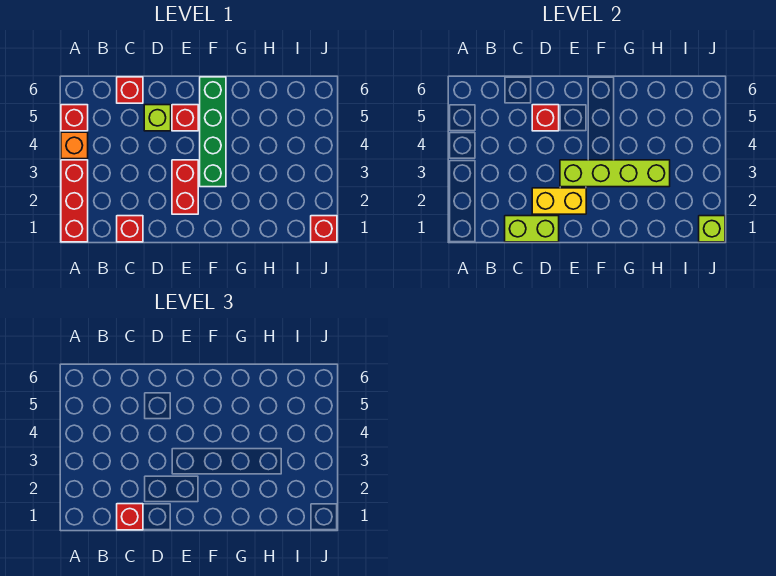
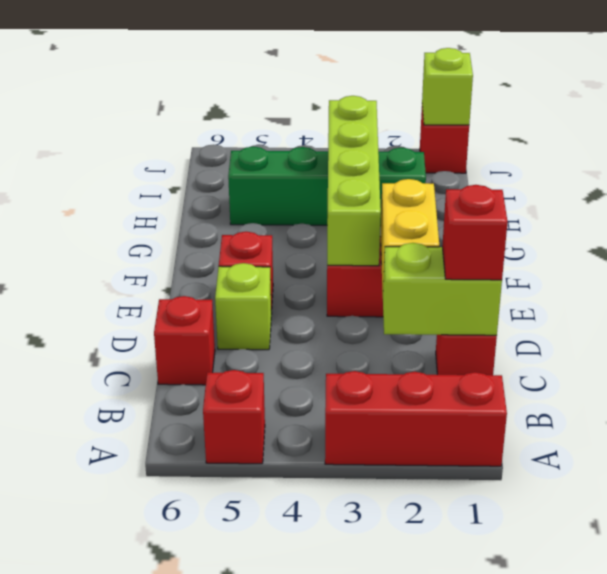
orange brick A4 level 1 -> none
lime brick C1:D1 level 2 -> lime brick C1:C2 level 2
red brick D5 level 2 -> none
green brick F3:F6 level 1 -> green brick H2:H5 level 1

